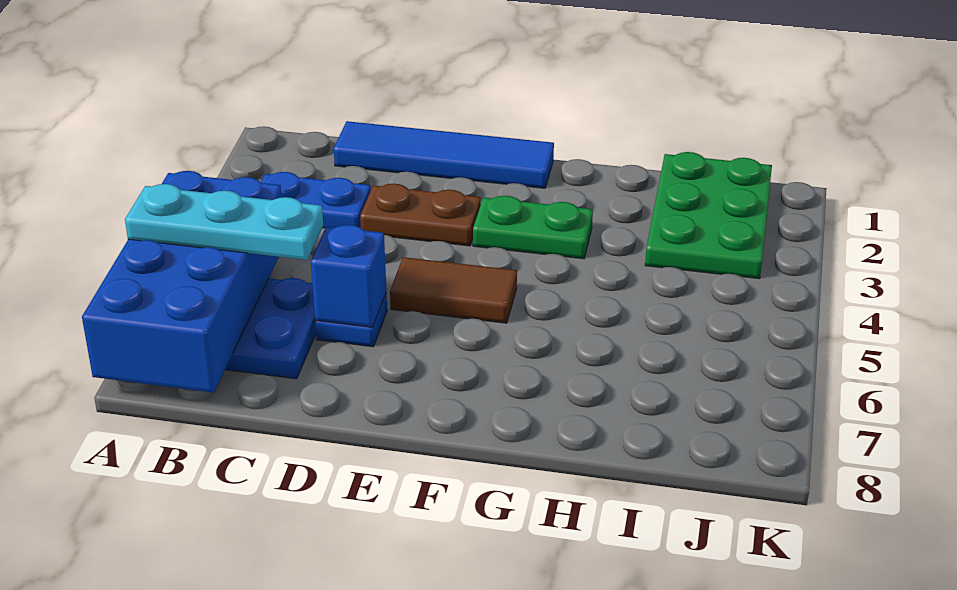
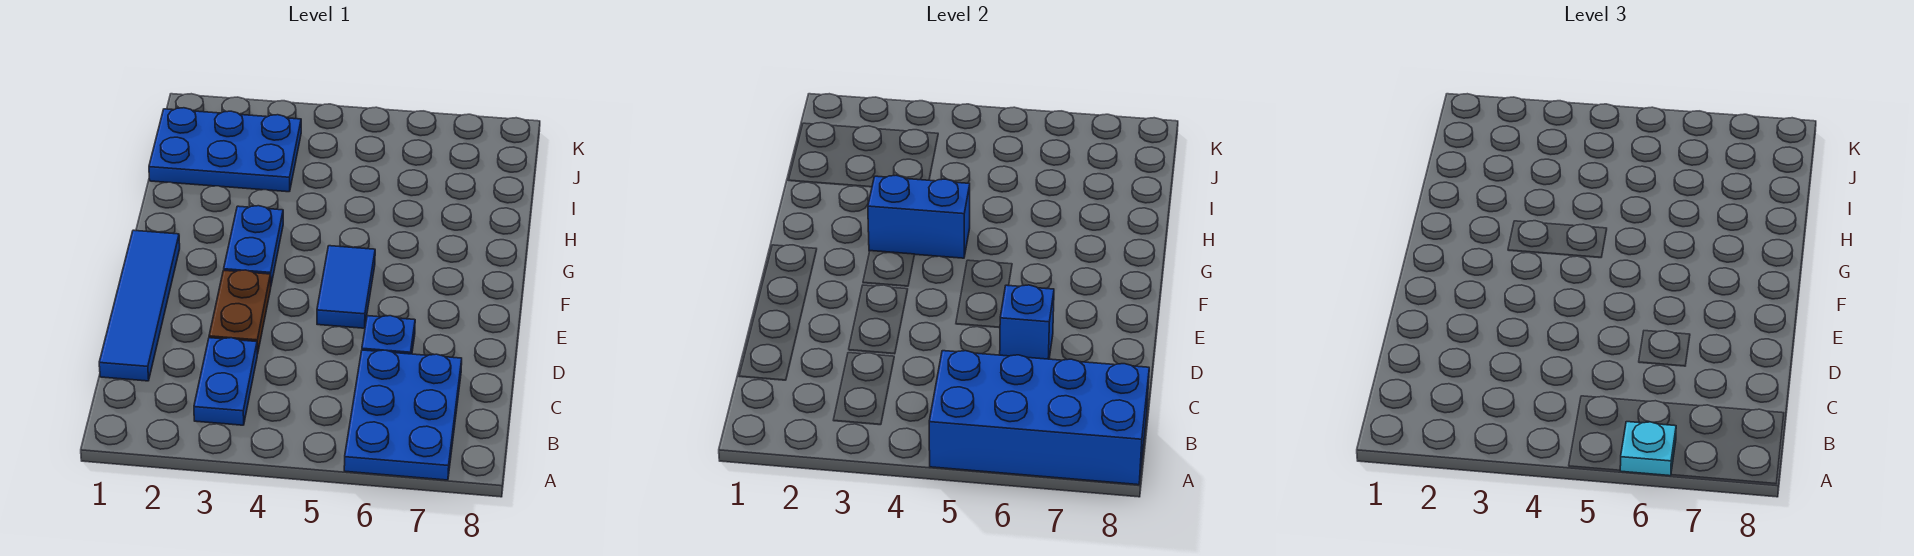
cyan plate A6:C6 level 3 -> cyan plate A6 level 3
brown tile E5:F5 level 1 -> blue tile E5:F5 level 1
green plate F3:G3 level 1 -> blue plate F3:G3 level 1
none -> blue brick G3:G4 level 2
green plate I1:J3 level 1 -> blue plate I1:J3 level 1

